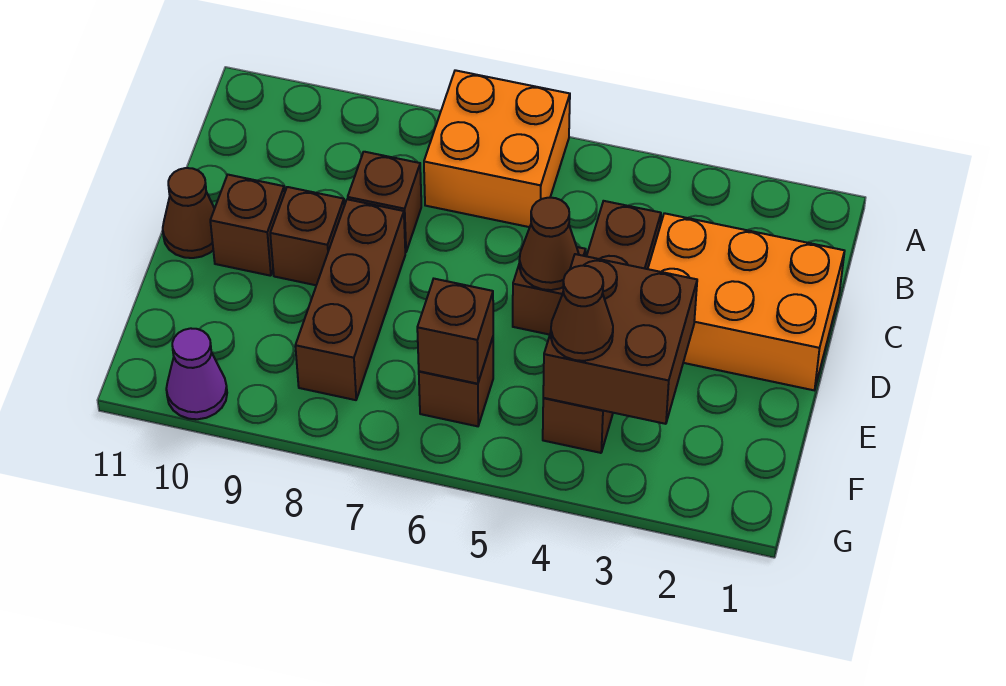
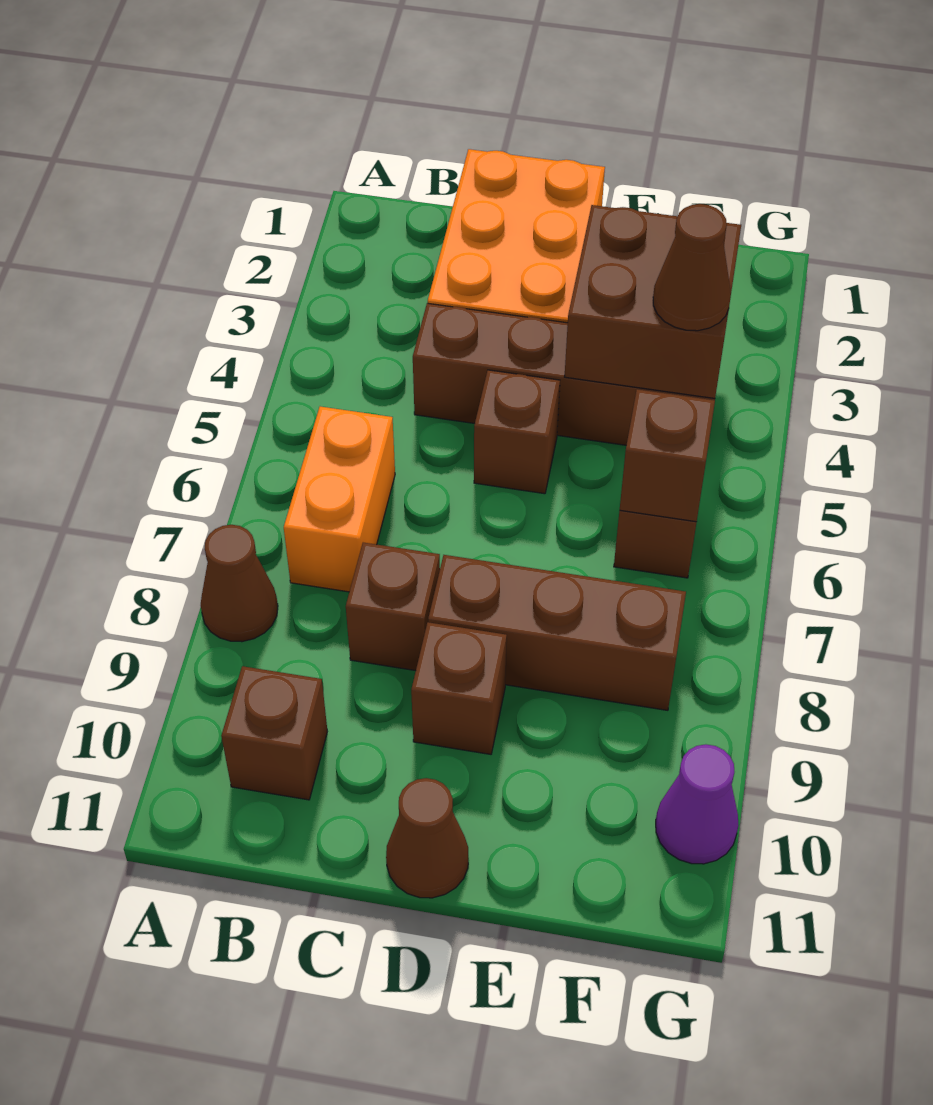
orange brick A6:B7 level 1 -> orange brick B6:B7 level 1
brown cone D5 level 2 -> brown cone A8 level 1
brown brick D10 level 1 -> brown brick B10 level 1

